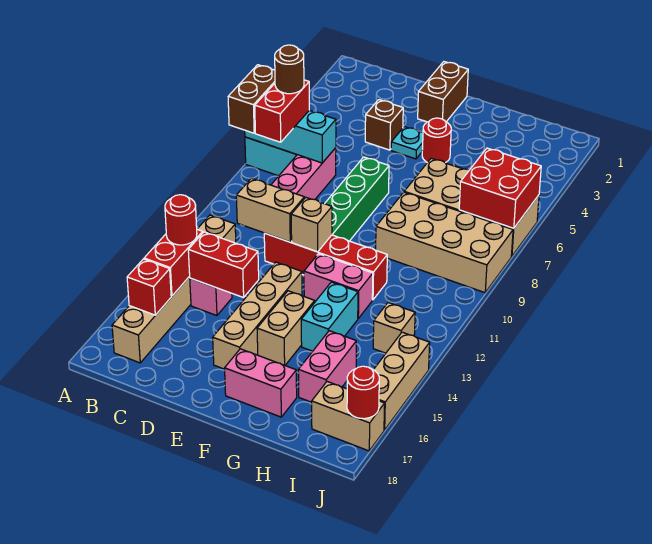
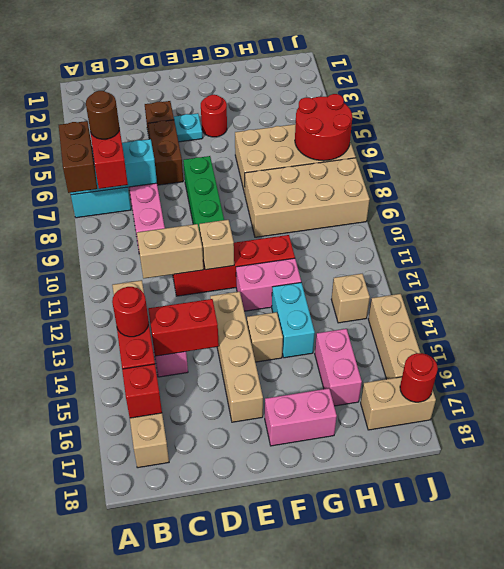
brown brick E1:E2 level 1 -> brown brick D5:D6 level 1
tan brick F14:F15 level 1 -> tan brick F14 level 1
red brick I6:J7 level 2 -> red round brick I6:J7 level 2

